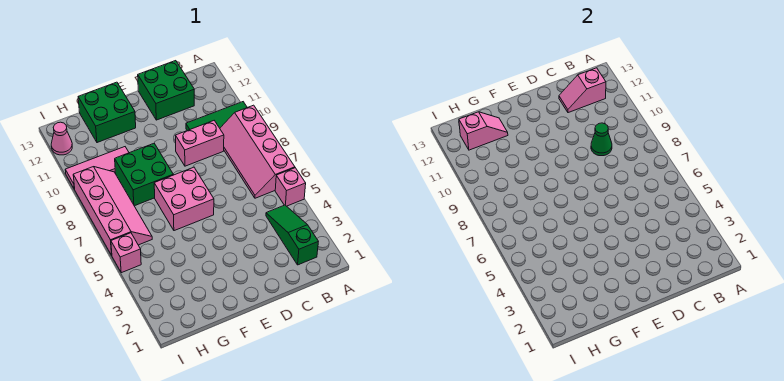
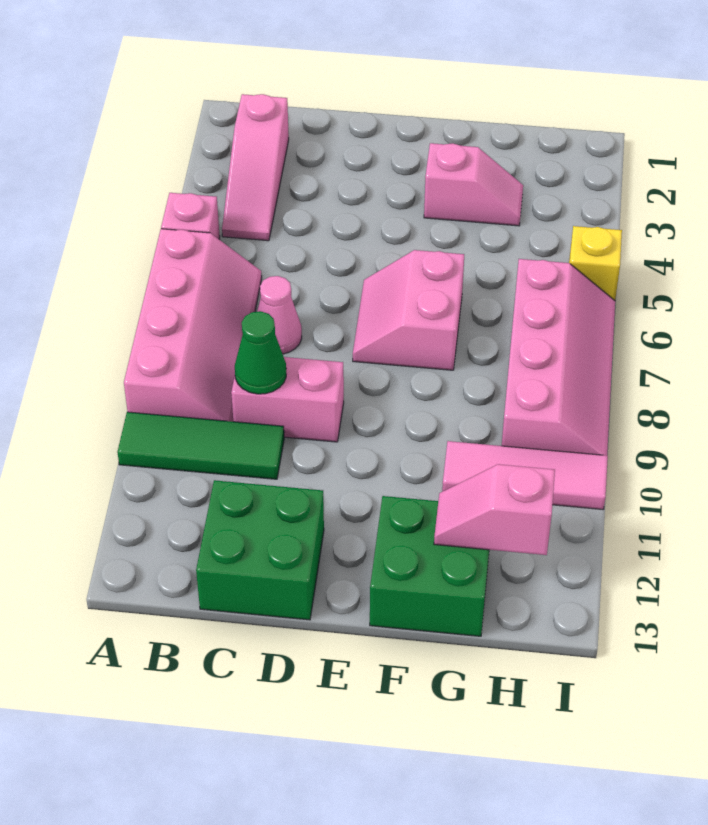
green slope B2:B4 level 1 top 2 -> pink slope B2:B4 level 1 top 2
pink slope B12:C12 level 2 top B -> pink slope F3:G3 level 1 top F
pink brick E6:F7 level 1 -> pink slope E6:F7 level 1 top F
green brick F8:G9 level 1 -> none
pink slope H6:I9 level 1 top I -> pink slope H6:I9 level 1 top H
pink brick I5 level 1 -> yellow brick I5 level 1
pink cone I12 level 1 -> pink cone C7 level 1

